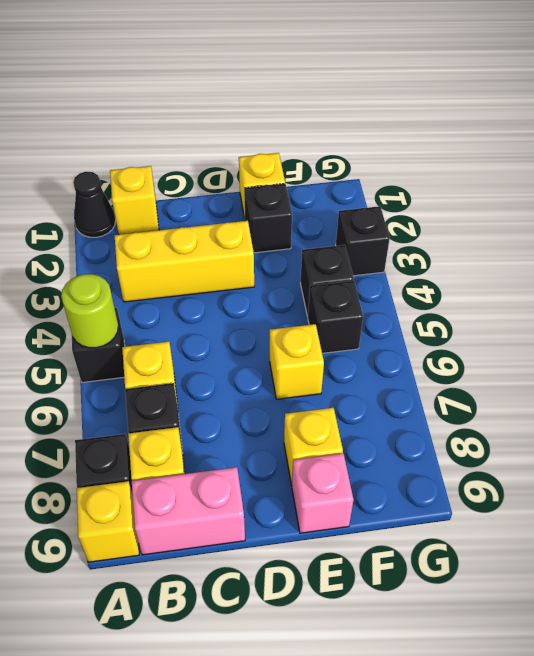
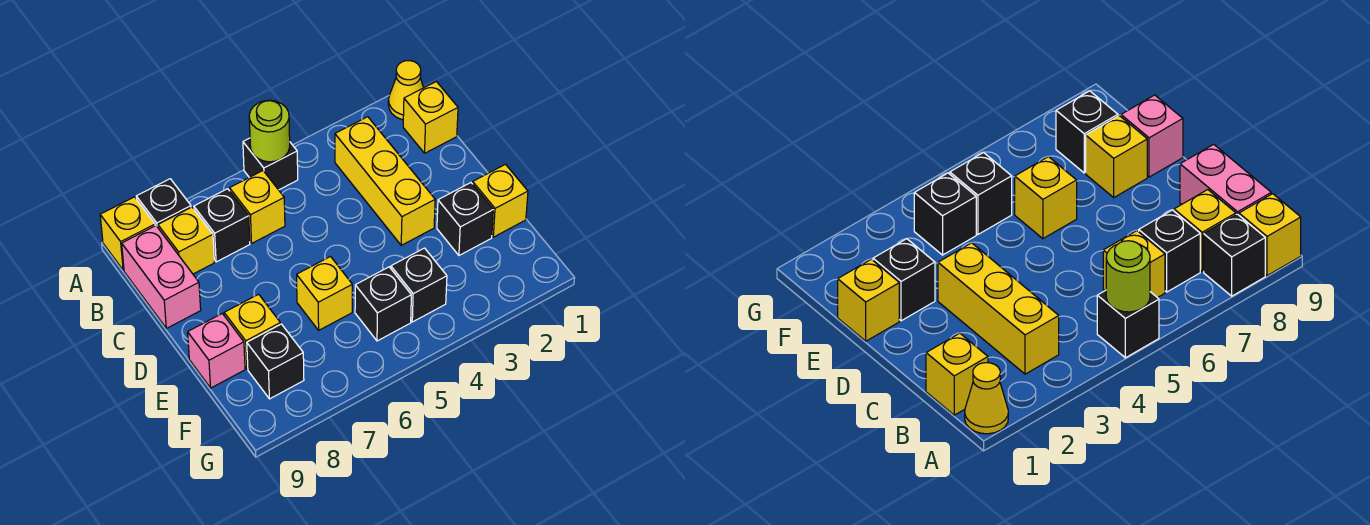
black cone A1 level 1 -> yellow cone A1 level 1
black brick G3 level 1 -> black brick F8 level 1

